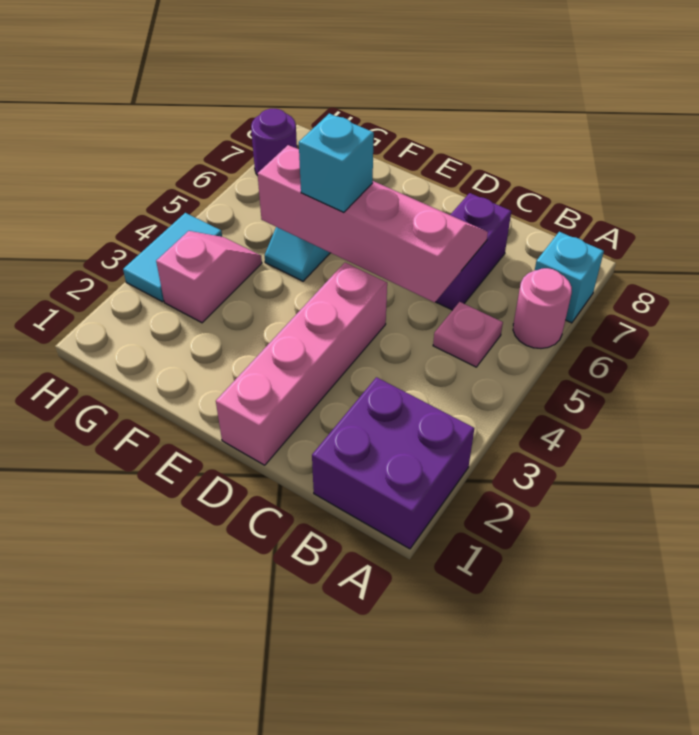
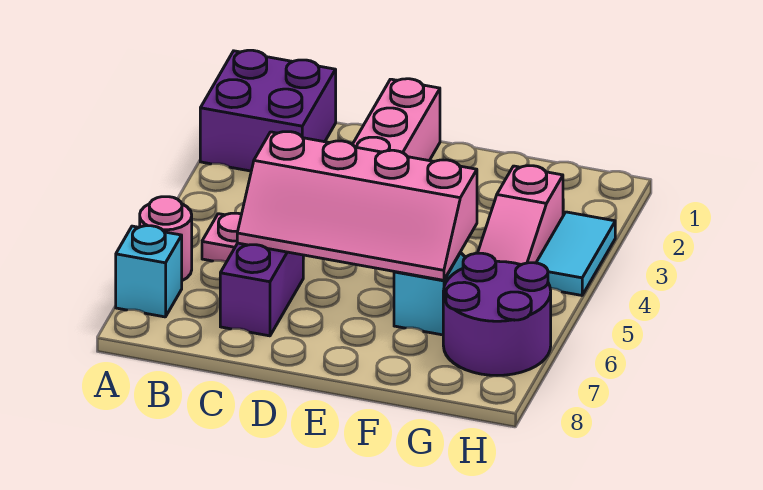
cyan brick E5 level 3 -> none
pink slope G3:G4 level 1 top 3 -> pink slope G3:G5 level 1 top 3
purple round brick H7 level 1 -> purple round brick G6:H7 level 1

